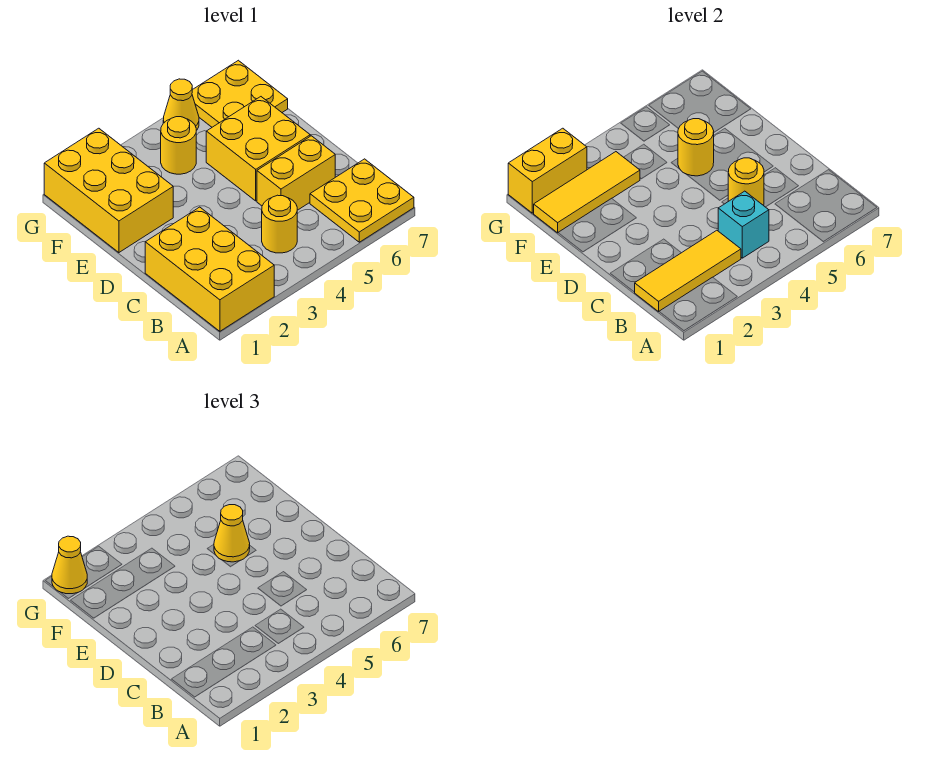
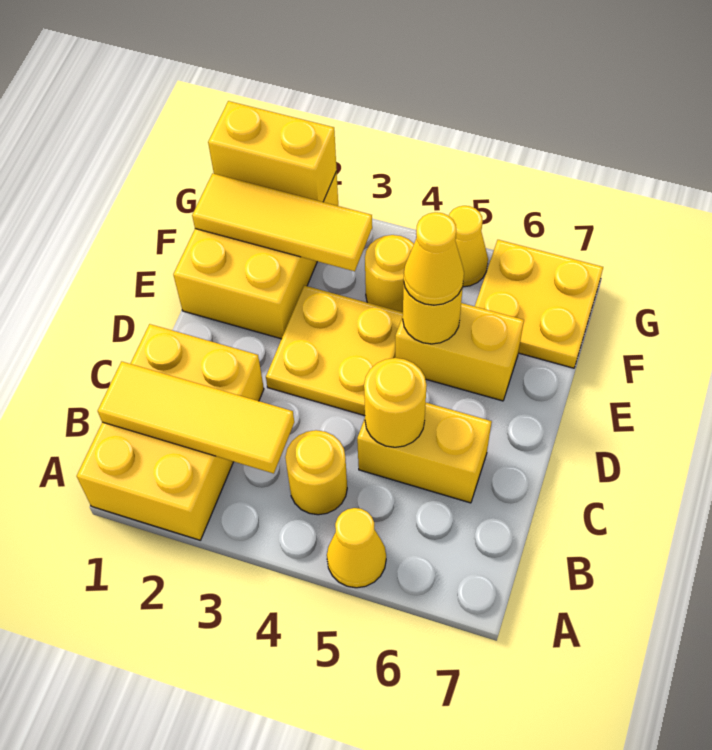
yellow plate A6:B7 level 1 -> yellow plate D3:E4 level 1
cyan brick B4 level 2 -> none
yellow brick D5:E6 level 1 -> yellow brick E5:E6 level 1
yellow cone G1 level 3 -> yellow cone A5 level 1

